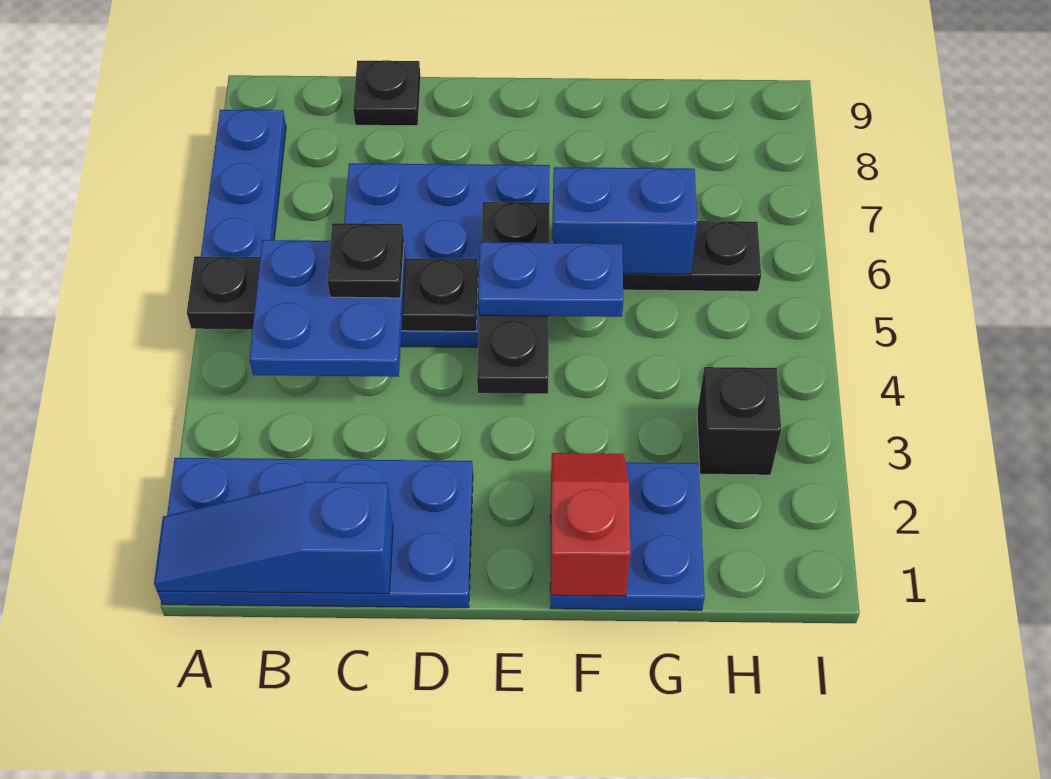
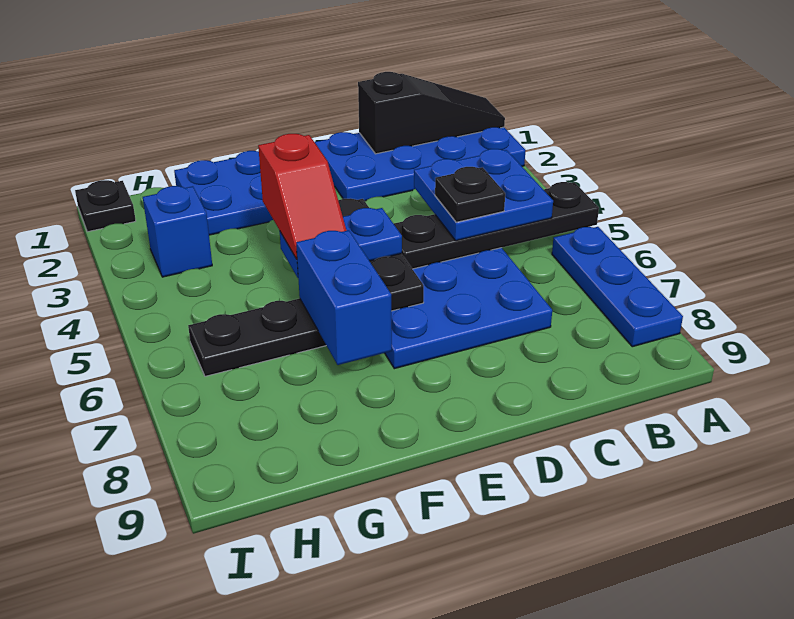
blue slope A1:C1 level 2 top C -> black slope A1:C1 level 2 top C
black plate C9 level 1 -> black plate I1 level 1
red slope F1:F2 level 2 top 1 -> red slope F4:F5 level 4 top 4
blue brick F6:G6 level 2 -> blue brick F6:F7 level 2
black brick H3 level 1 -> blue brick H3 level 1

